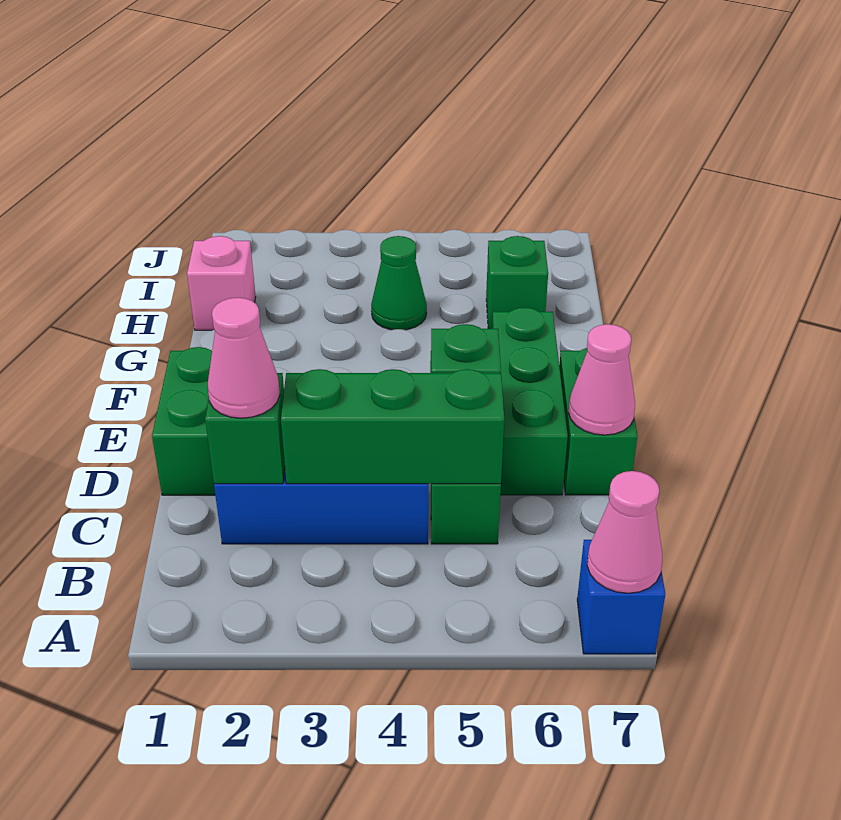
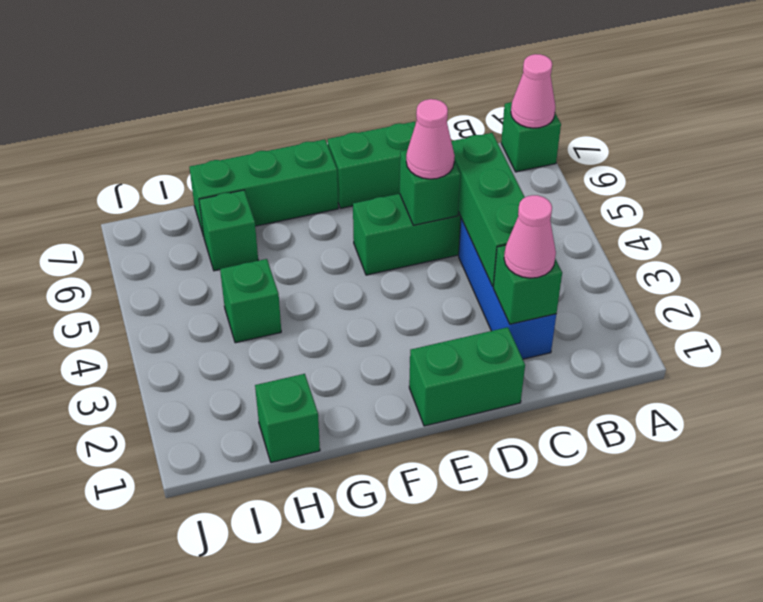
blue brick A7 level 1 -> green brick A7 level 1
green brick D6:F6 level 1 -> green brick F7:H7 level 1
pink cone D7 level 2 -> pink cone D5 level 3
pink brick H1 level 1 -> green brick H1 level 1
green cone H4 level 1 -> green brick H4 level 1

